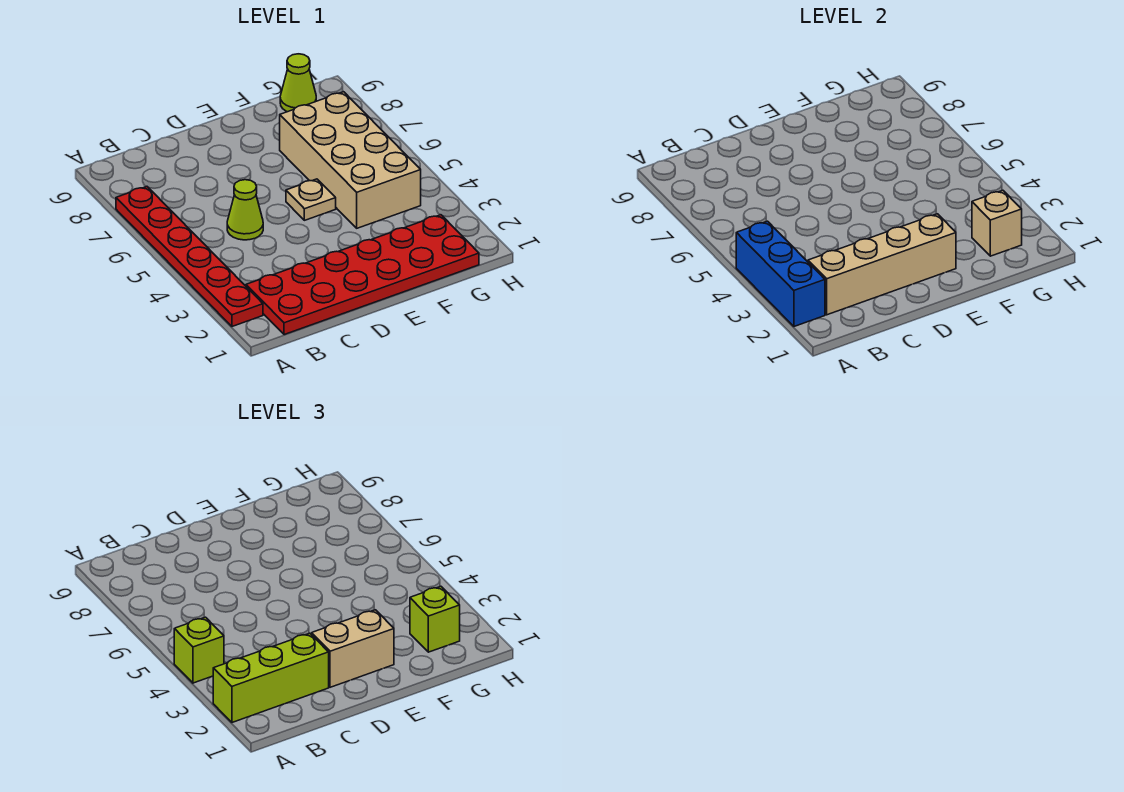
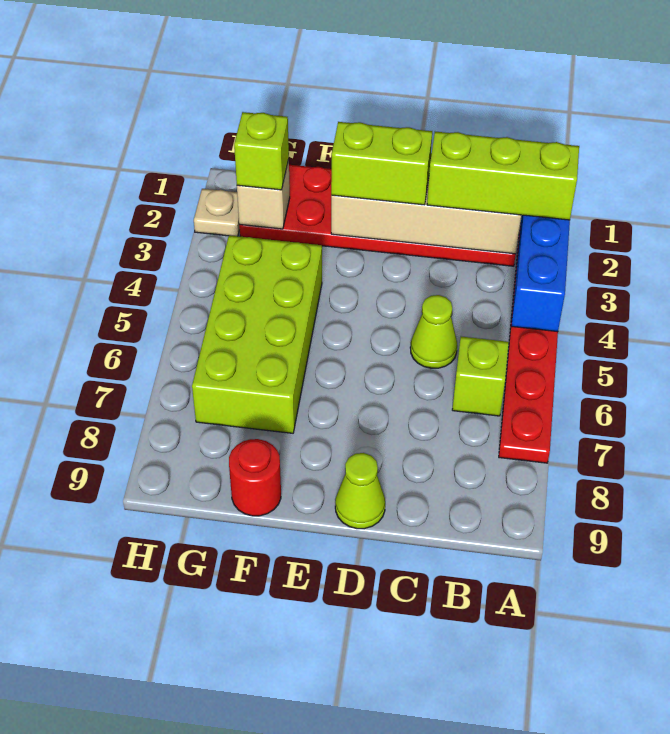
lime brick A4 level 3 -> lime brick B6 level 1
tan brick D2:E2 level 3 -> lime brick D2:E2 level 3
tan plate E5 level 1 -> tan plate H2 level 1
tan brick F4:G7 level 1 -> lime brick F4:G7 level 1
none -> red round brick F9 level 1
lime cone G9 level 1 -> lime cone D9 level 1

